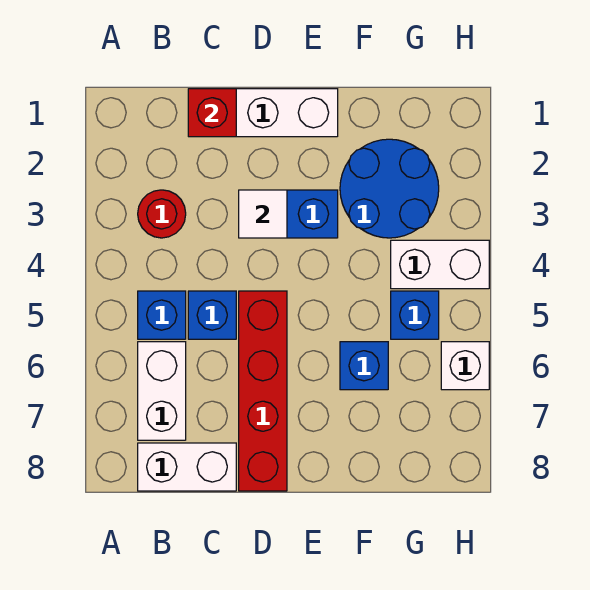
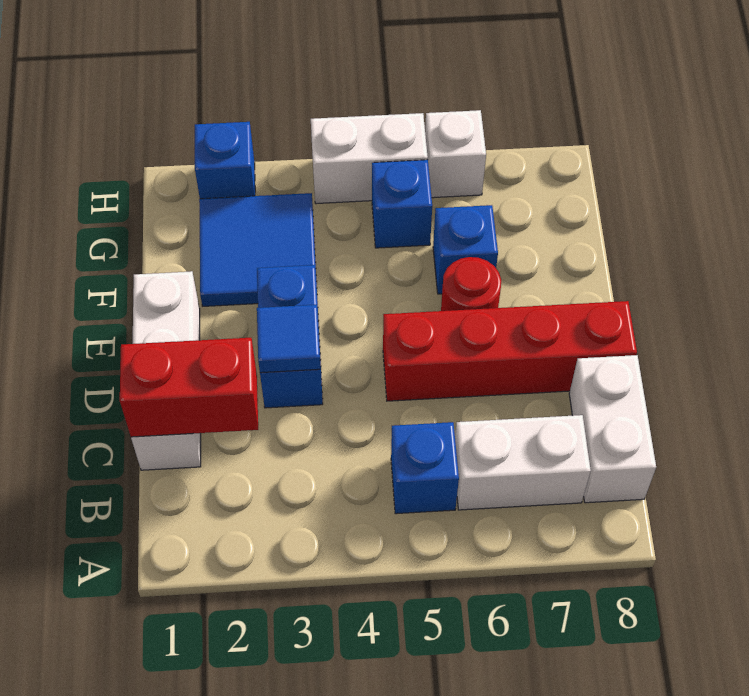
red round brick B3 level 1 -> red round brick E6 level 1
red brick C1 level 2 -> red brick C1:C2 level 2
blue brick C5 level 1 -> blue brick H2 level 1
white tile D3 level 2 -> blue tile D3 level 2
blue round brick F2:G3 level 1 -> blue tile F2:G3 level 1
white brick G4:H4 level 1 -> white brick H4:H5 level 1

